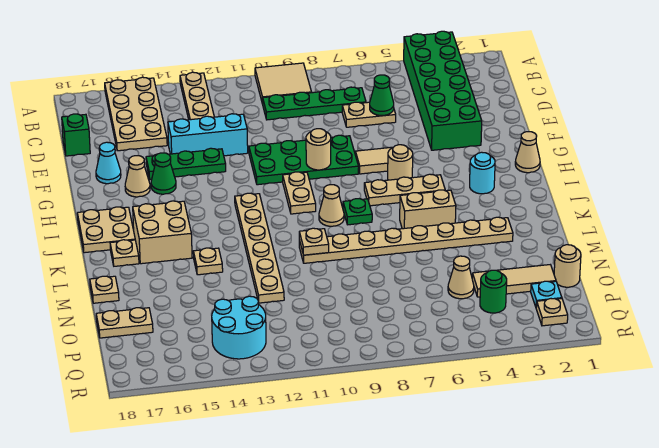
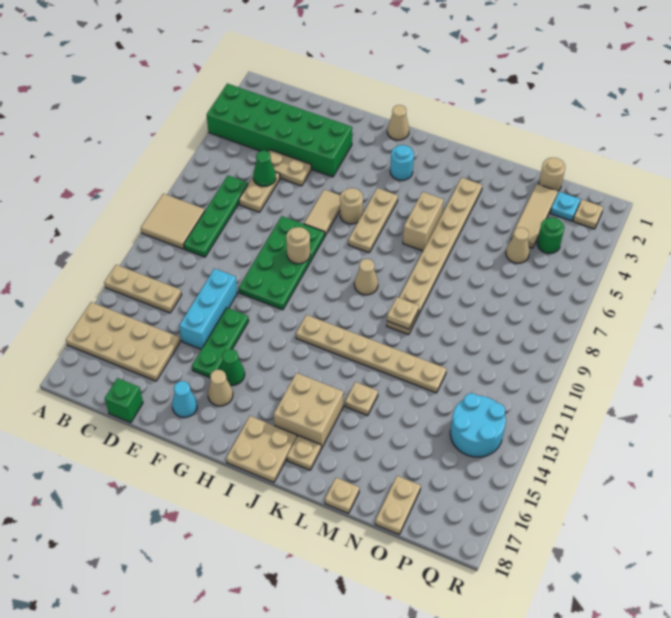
tan plate H10:I10 level 1 -> tan plate D5:E5 level 1
green plate J8 level 1 -> none

